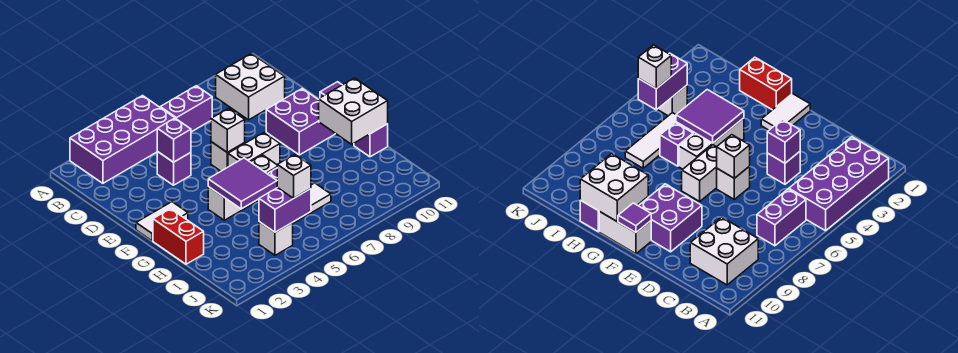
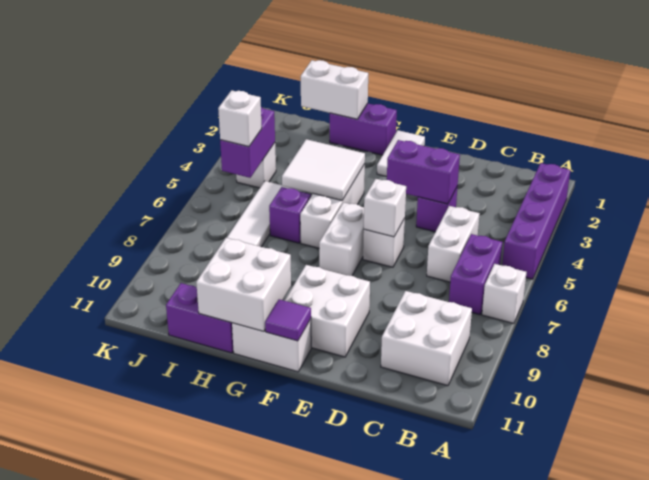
purple brick A2:B5 level 1 -> purple brick A2:A5 level 1
none -> white brick A7 level 1
none -> white brick C5:C6 level 1
purple brick D4 level 2 -> purple brick D4:E4 level 2
purple brick E9:F10 level 1 -> white brick E9:F10 level 1
red brick G1:H1 level 1 -> purple brick G1:H1 level 1
purple tile G4:H5 level 2 -> white tile G4:H5 level 2
none -> white brick H1:I1 level 2
purple brick H11 level 1 -> purple brick H11:I11 level 1

